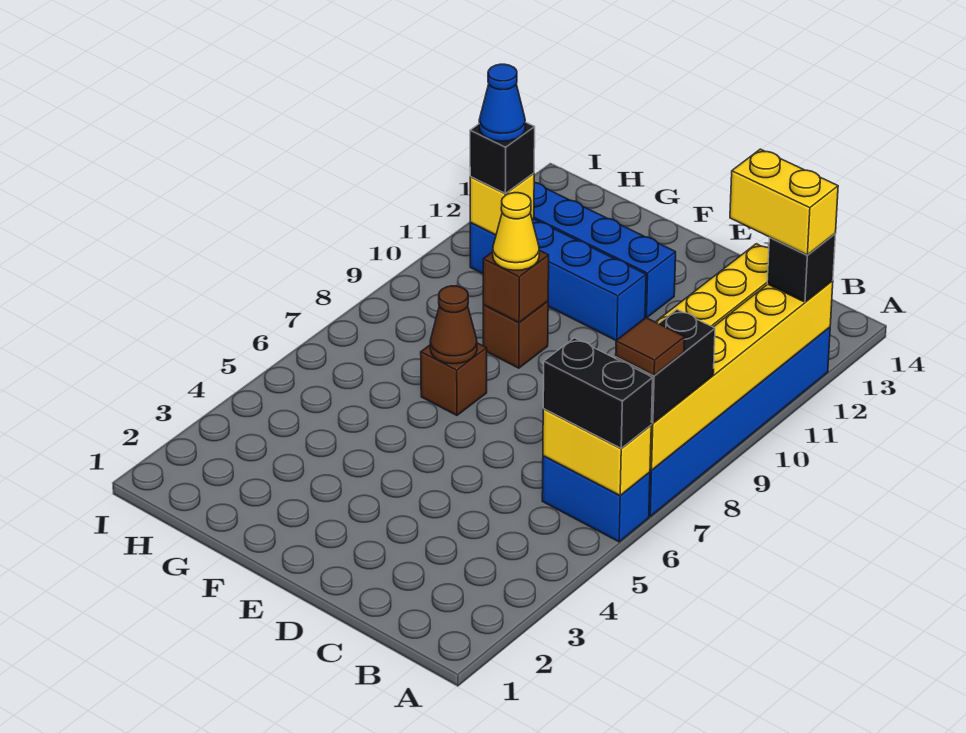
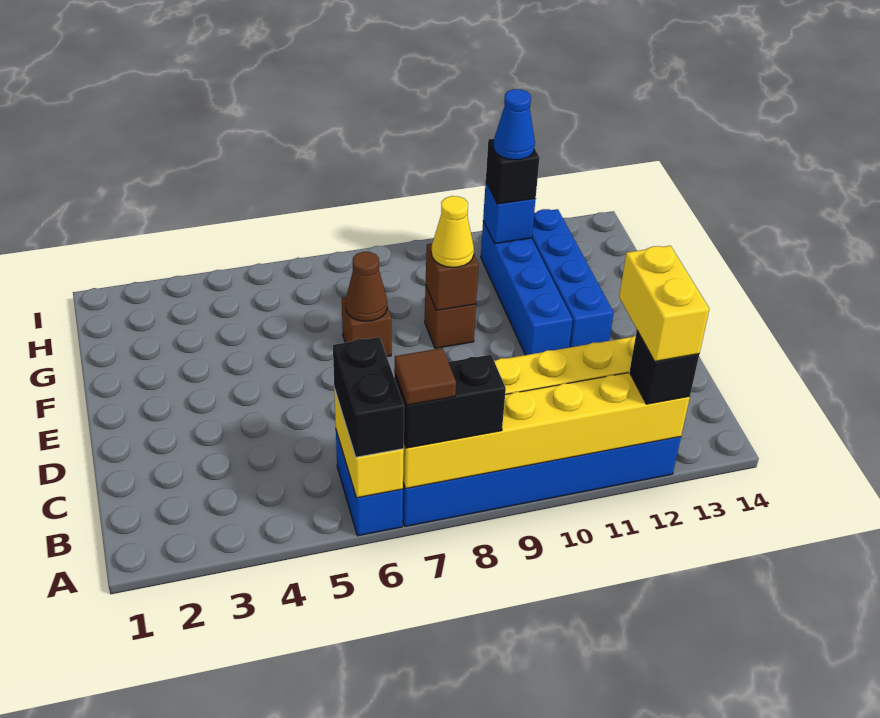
yellow brick H11 level 2 -> blue brick H11 level 2

